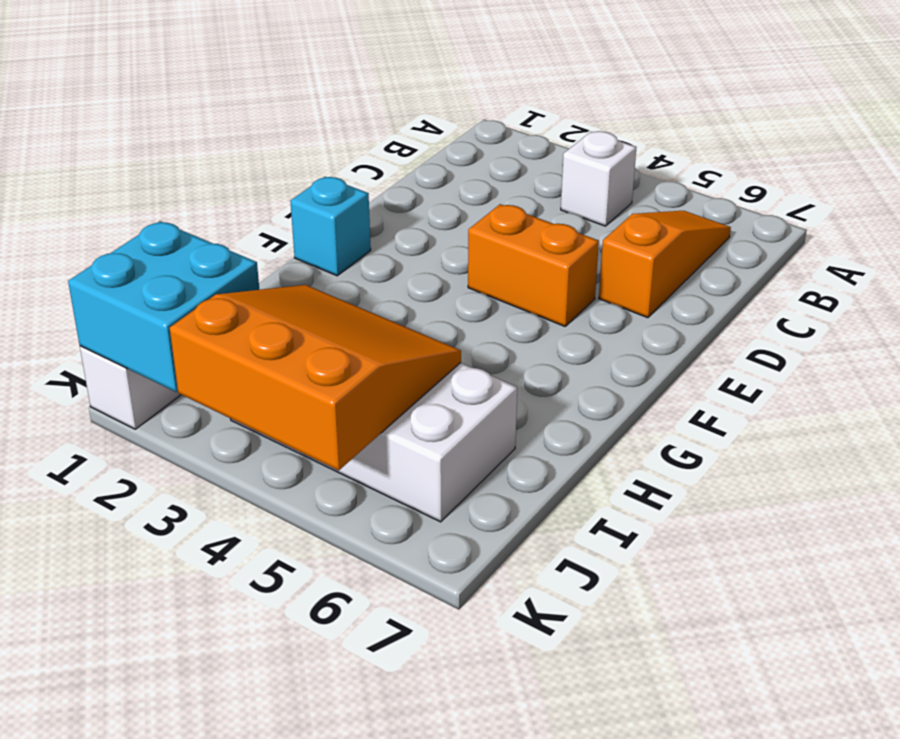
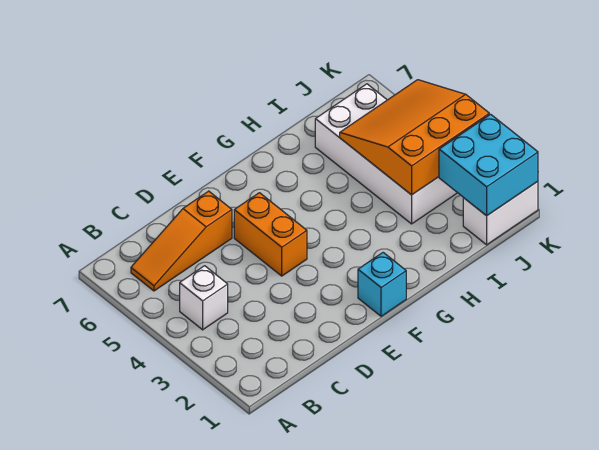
orange slope I3:K5 level 2 top K -> orange slope I3:K5 level 2 top 3

